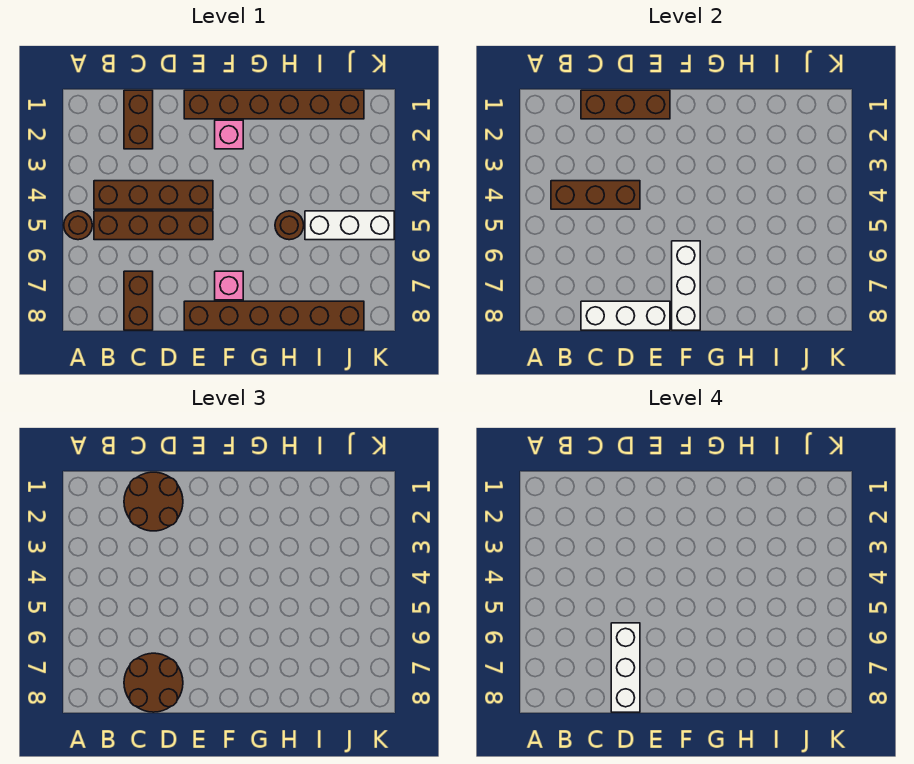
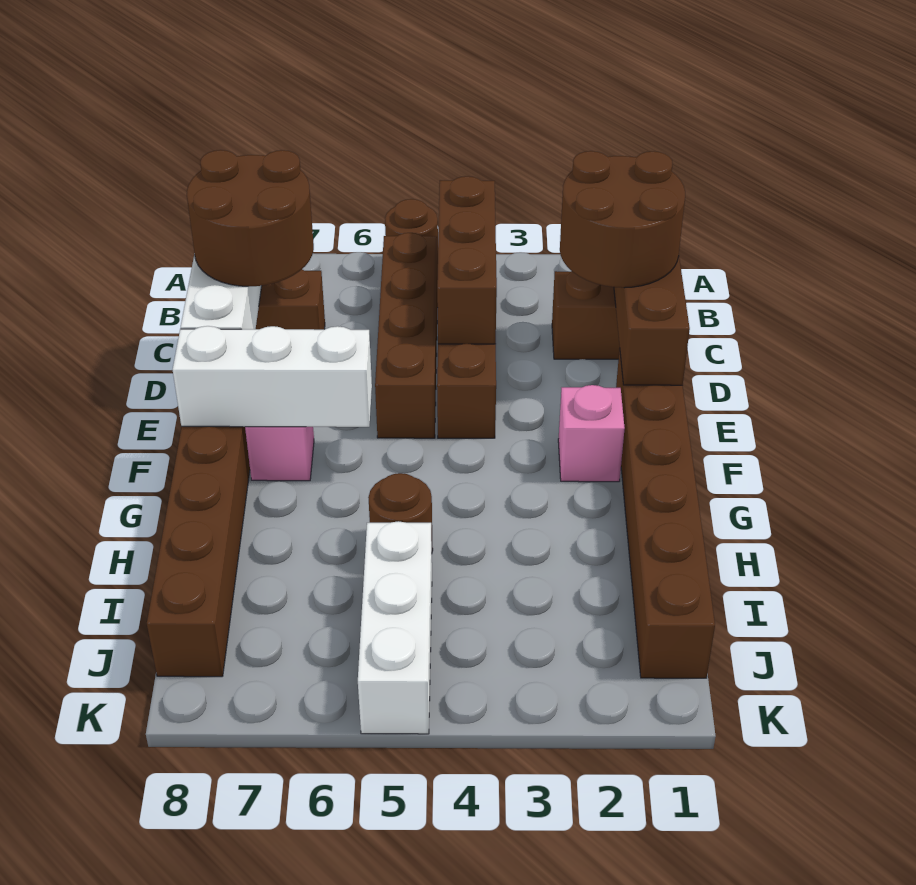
white brick D6:D8 level 4 -> none

